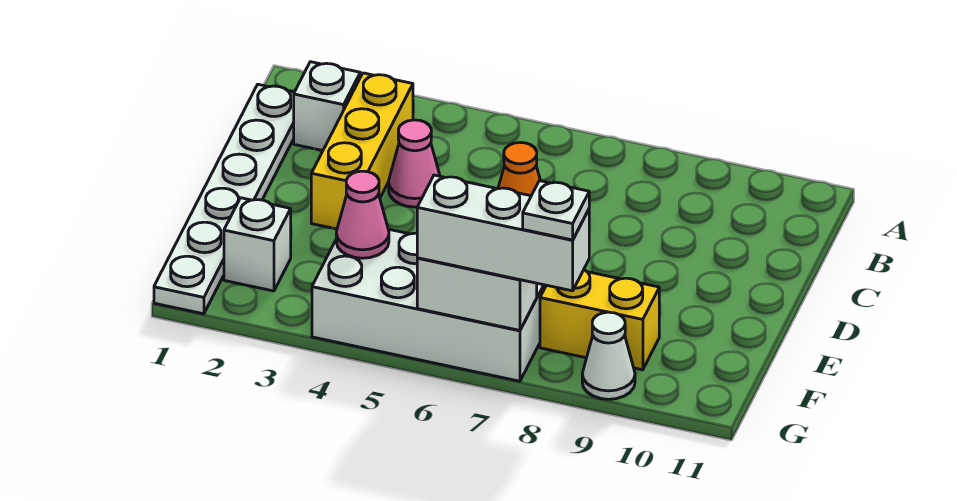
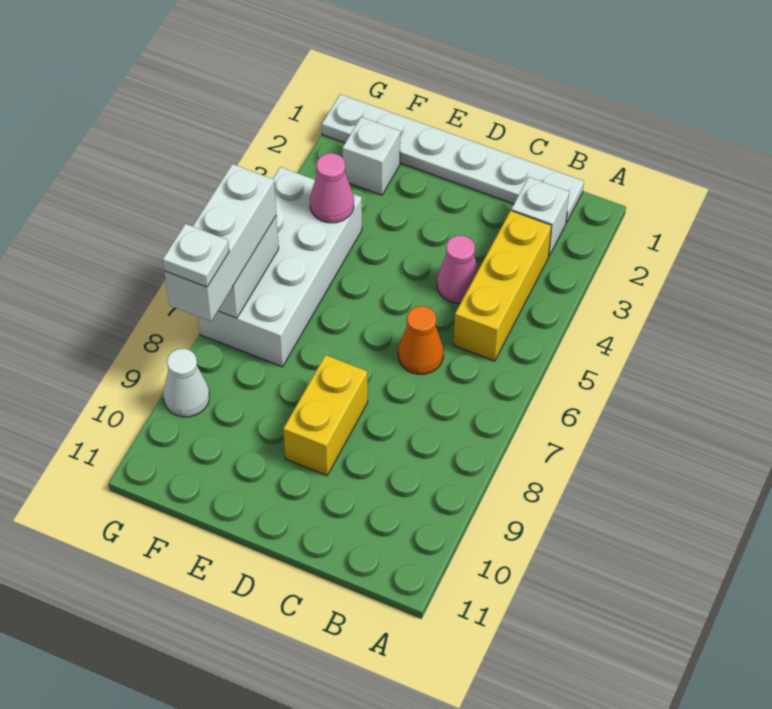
yellow brick B3:D3 level 1 -> yellow brick B3:B5 level 1
yellow brick F8:F9 level 1 -> yellow brick D8:D9 level 1

